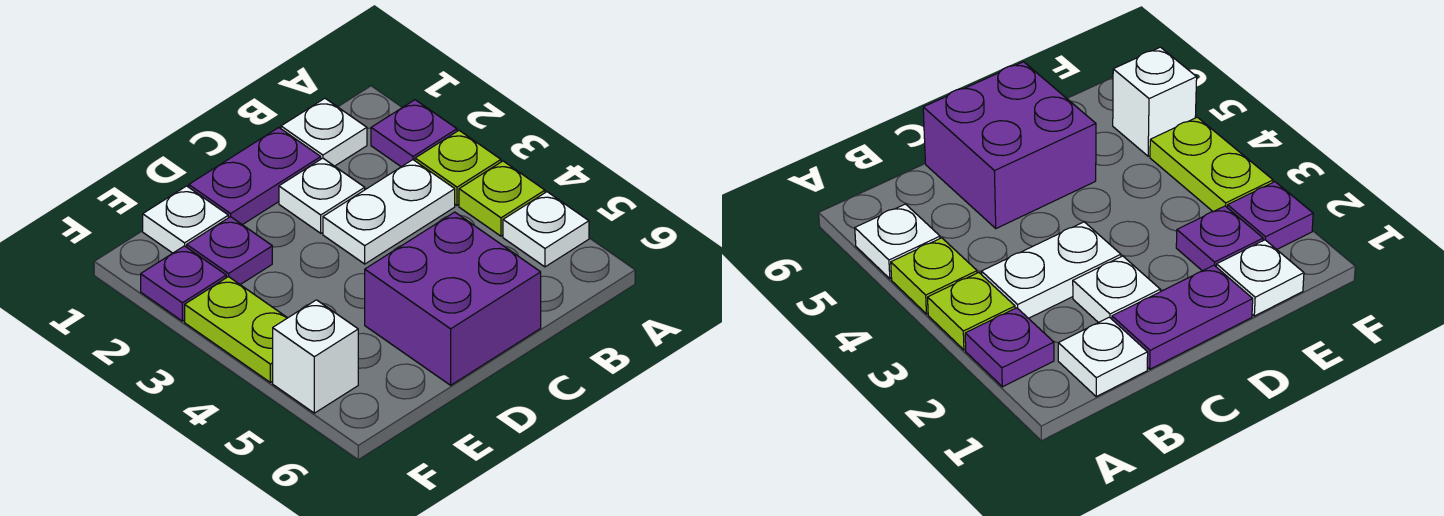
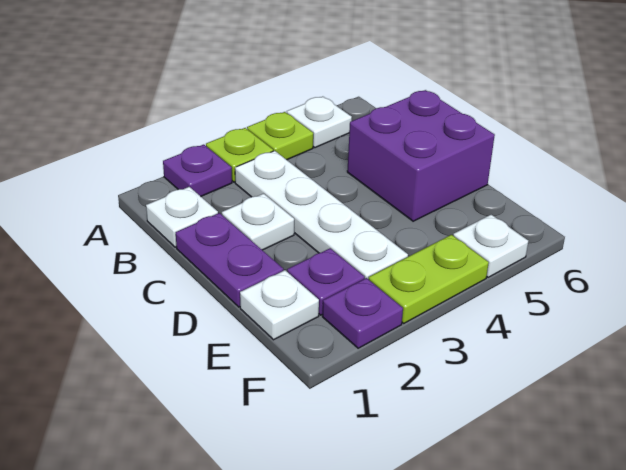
white plate B3:C3 level 1 -> white plate B3:E3 level 1
white brick F5 level 1 -> white plate F5 level 1

